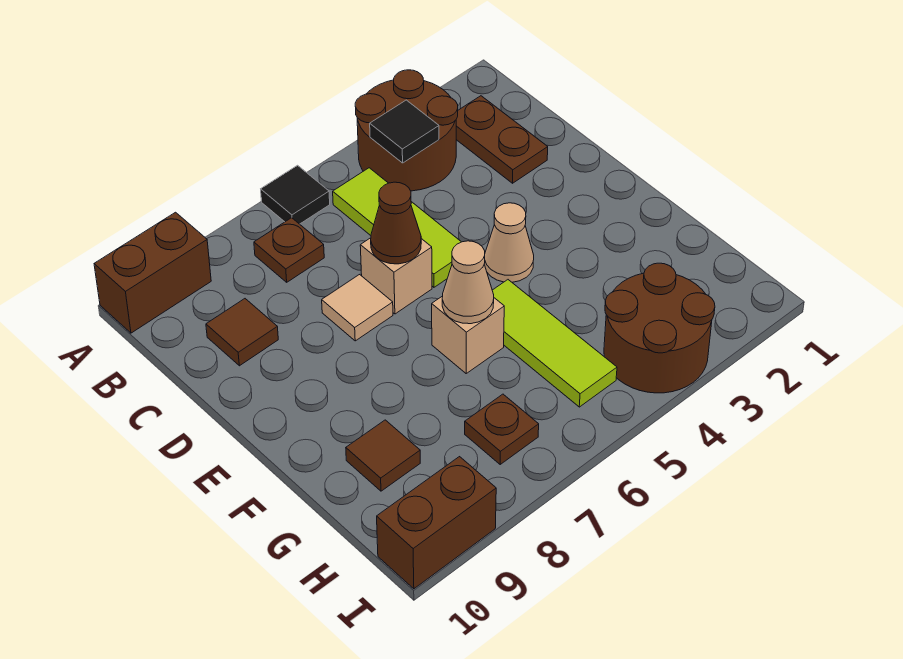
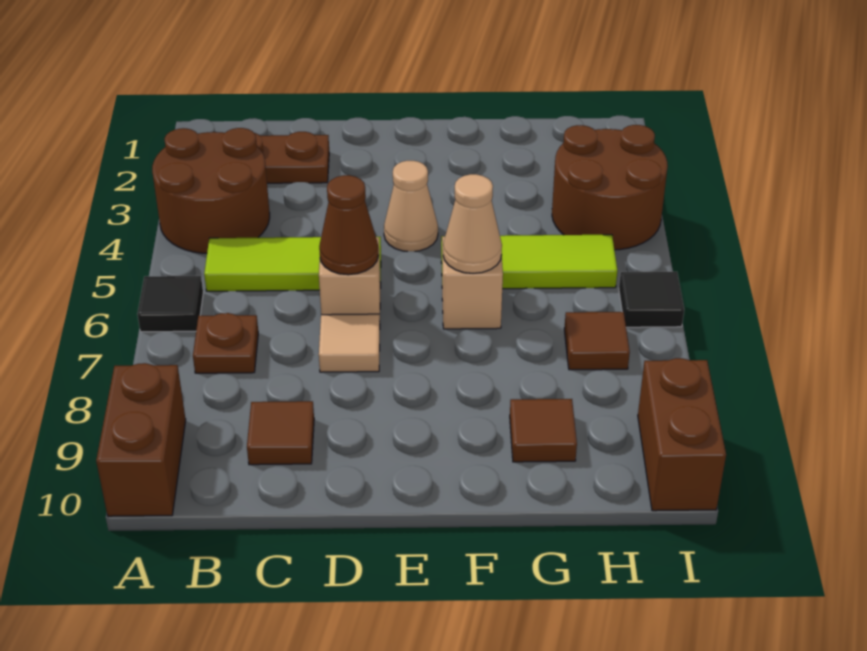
black tile B4 level 2 -> black tile I6 level 1
brown plate H7 level 1 -> brown tile H7 level 1

